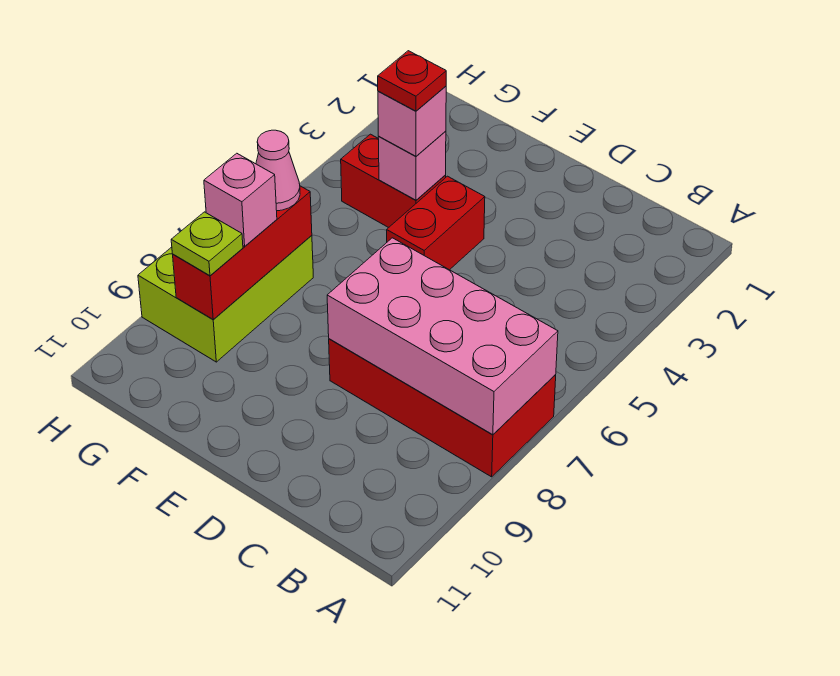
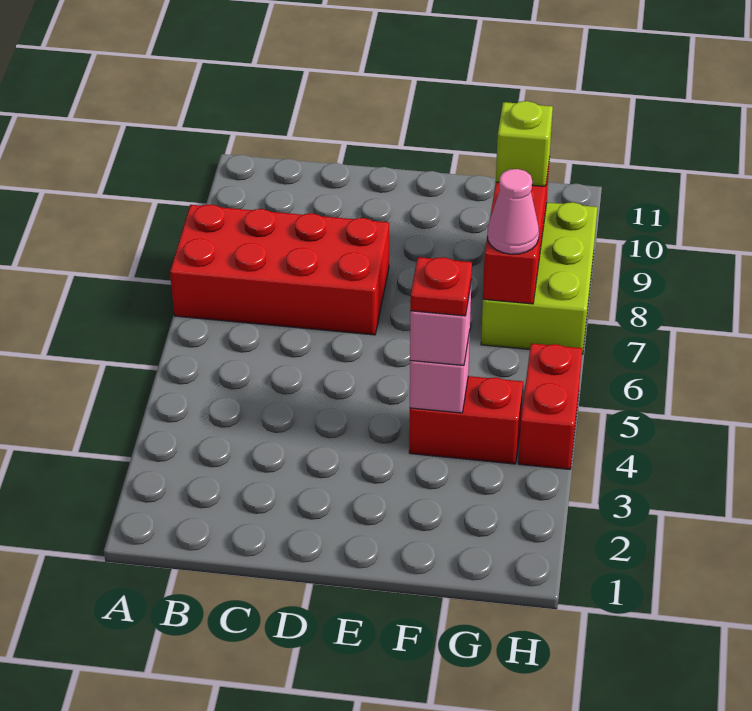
pink brick A7:D8 level 2 -> none
red brick E4:E5 level 1 -> red brick H4:H5 level 1
pink brick G8 level 3 -> none
lime plate G9 level 3 -> lime brick G9 level 3

